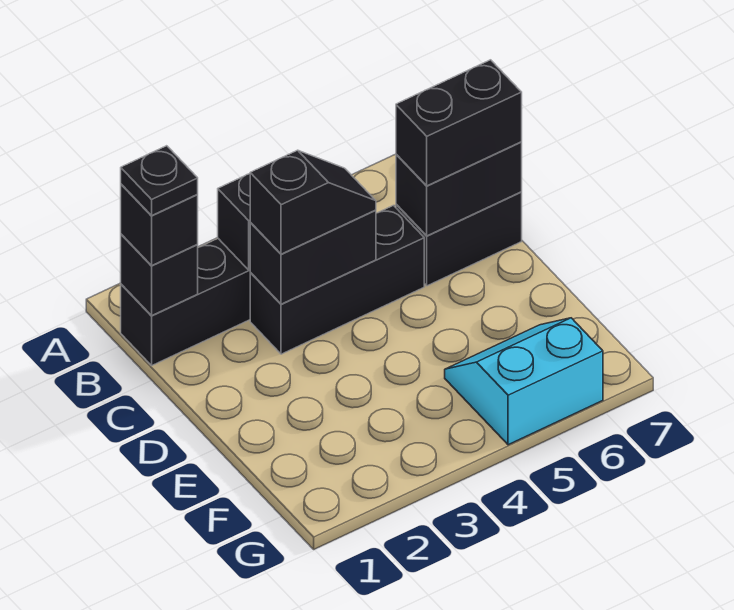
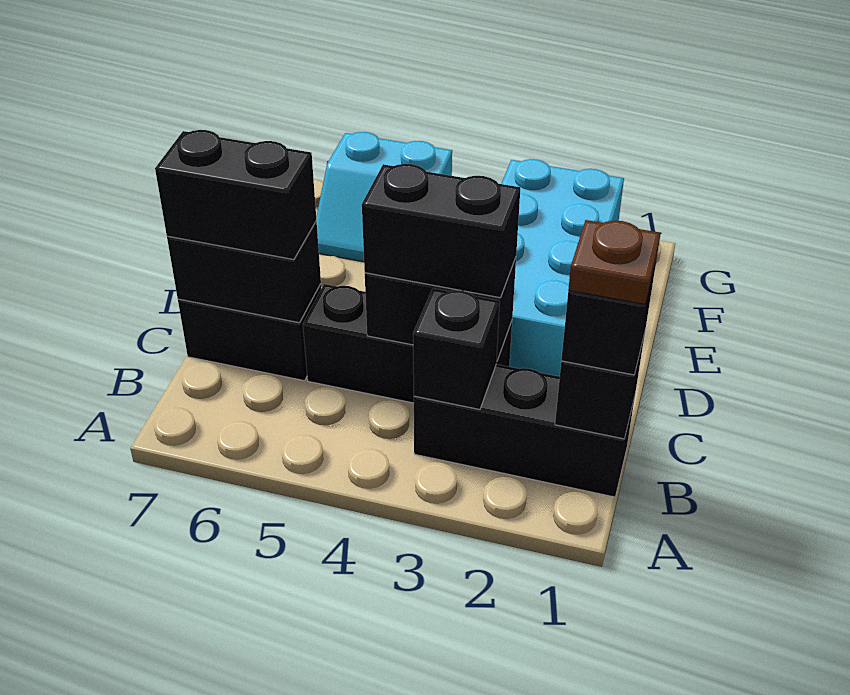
black plate B1 level 4 -> brown plate B1 level 4
black slope C3:C4 level 3 top 3 -> black brick C3:C4 level 3
none -> cyan brick D2:G3 level 1

